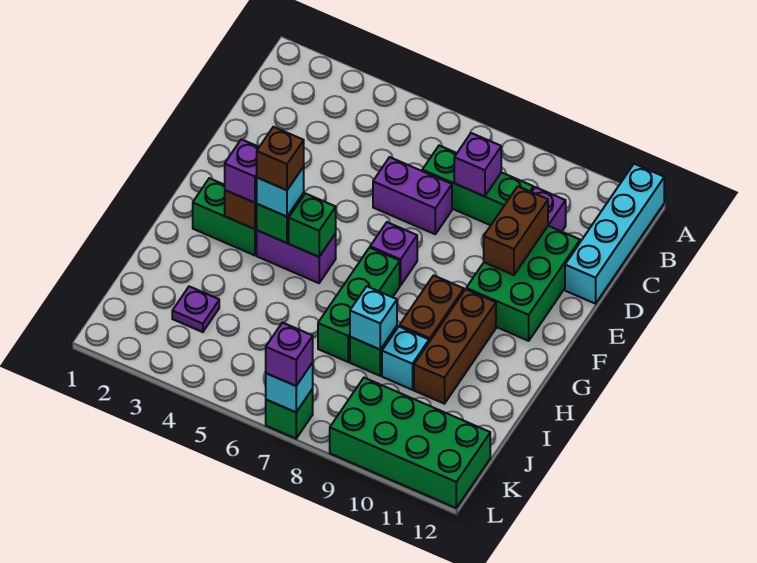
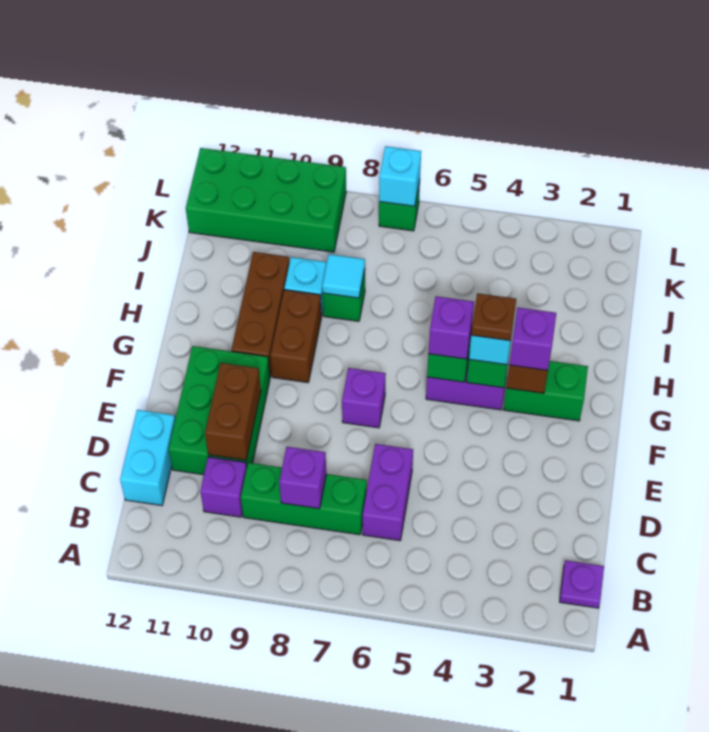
cyan brick A12:D12 level 1 -> cyan brick C12:D12 level 1
purple brick D6:D7 level 1 -> purple brick C6:D6 level 1
brown brick G4 level 4 -> brown plate G4 level 4
green brick G7:I7 level 1 -> none
cyan brick I8 level 2 -> cyan tile I8 level 2
purple plate J3 level 1 -> purple plate B1 level 1
purple brick L7 level 3 -> purple brick G5 level 3

